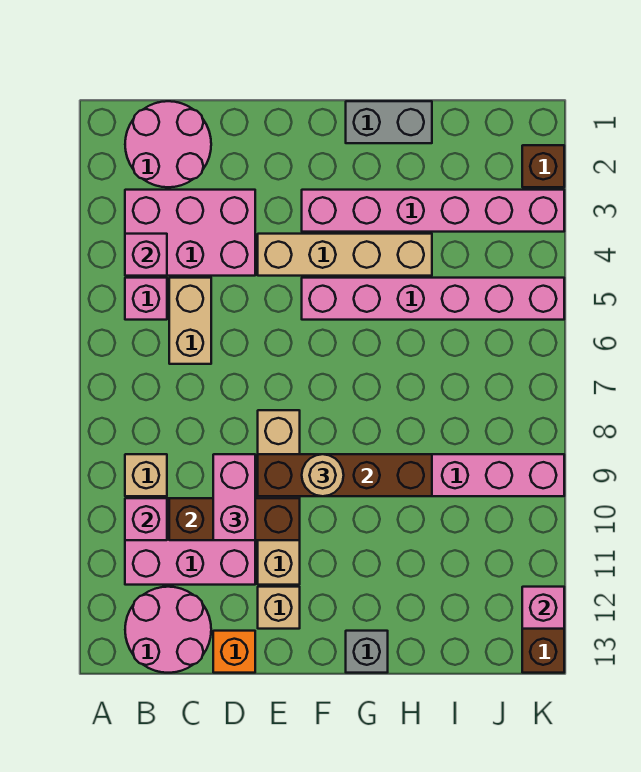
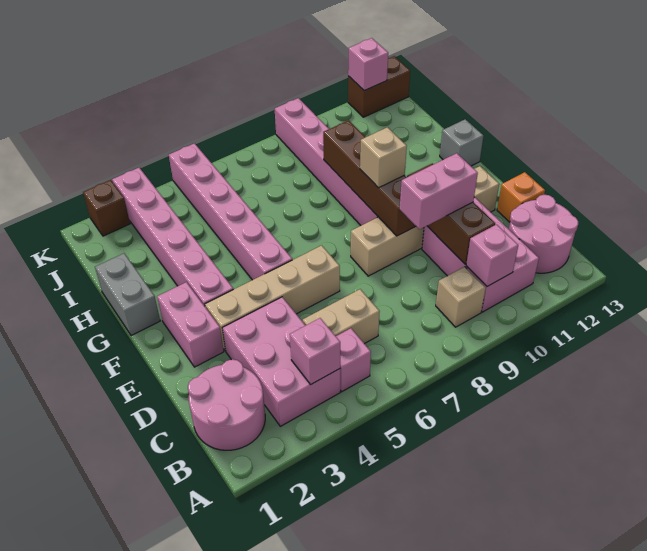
none -> pink brick E2:F2 level 1
tan brick E4:H4 level 1 -> tan brick E3:E6 level 1
tan round brick F9 level 3 -> tan brick F9 level 3

